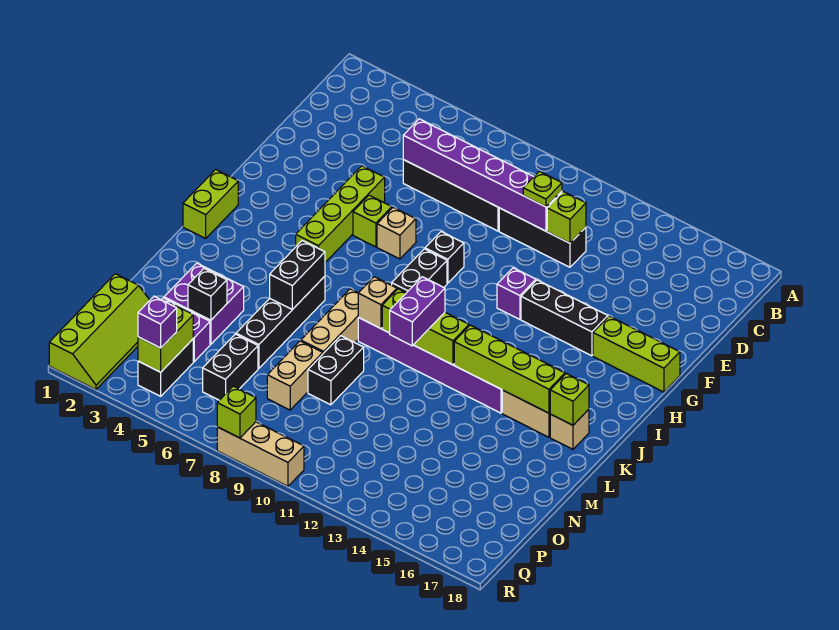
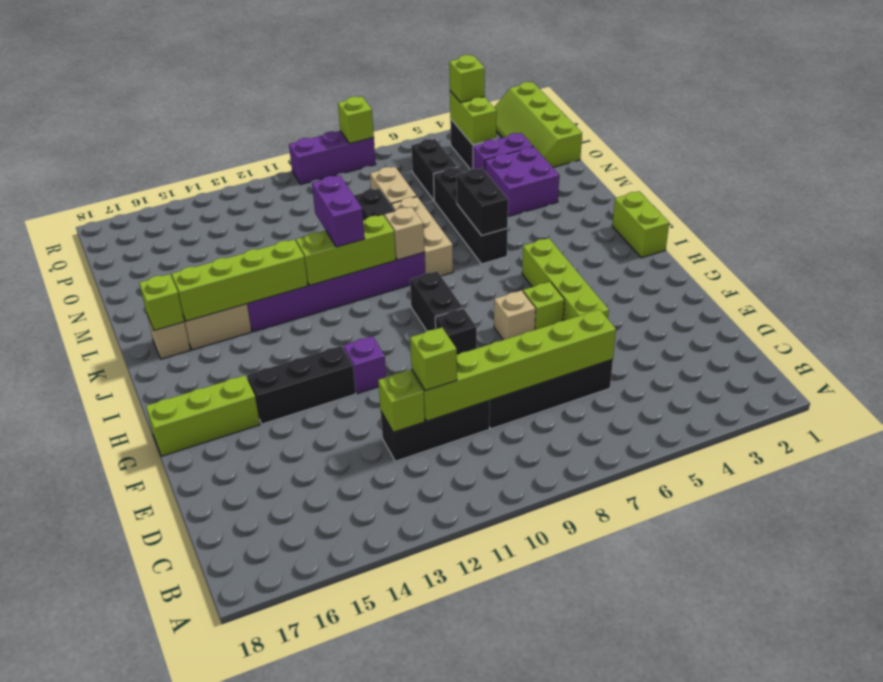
purple brick D6:D11 level 2 -> lime brick D6:D11 level 2
lime plate D11 level 3 -> lime brick D11 level 3
black brick N4 level 2 -> none
purple brick Q4 level 3 -> lime brick Q4 level 3
tan brick R8:R10 level 1 -> purple brick R8:R10 level 1

